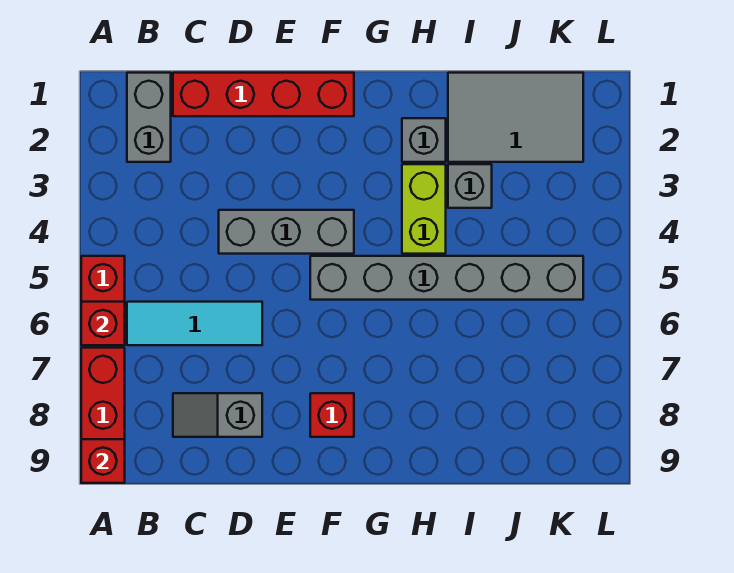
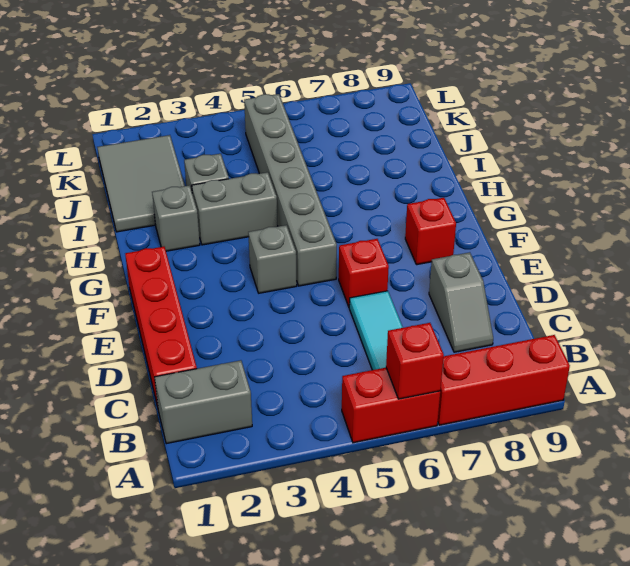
red brick A9 level 2 -> red brick E6 level 1
grey brick D4:F4 level 1 -> grey brick F4 level 1
lime brick H3:H4 level 1 -> grey brick H3:H4 level 1

